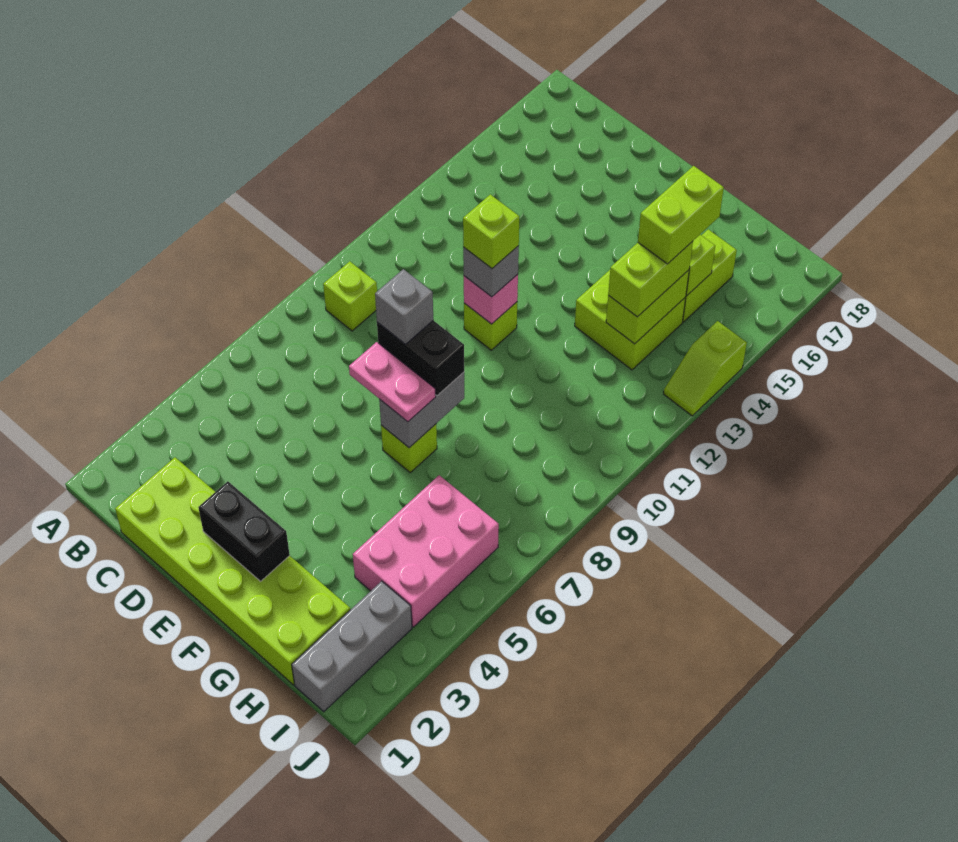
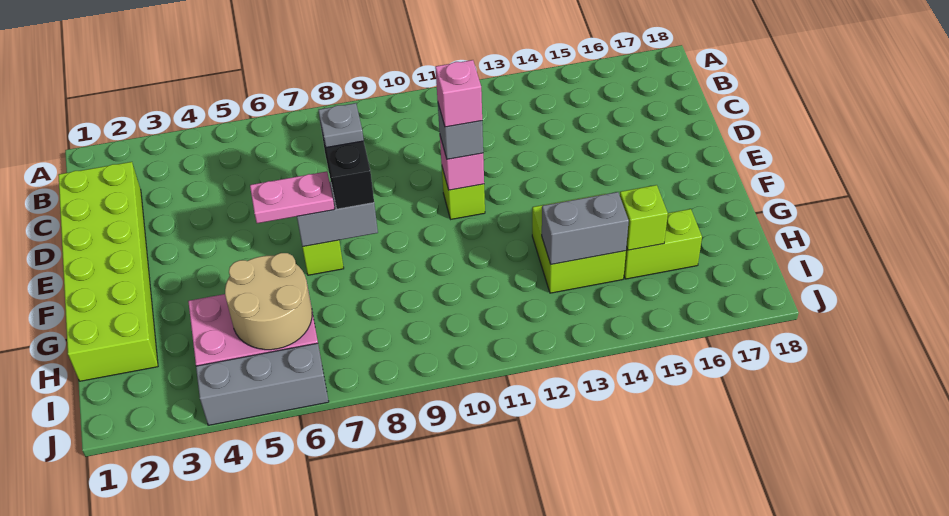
lime brick B9 level 1 -> none
black brick E2:F2 level 2 -> none
pink plate E7:F7 level 3 -> pink plate F6:F7 level 3
grey brick E8 level 4 -> grey plate E8 level 4
lime brick E11 level 4 -> pink brick E11 level 4
none -> tan round brick H5:I6 level 2
lime brick H13:H14 level 2 -> grey brick H13:H14 level 2
lime brick H13:H14 level 3 -> none
lime brick H14:H15 level 4 -> none
grey brick I1:I3 level 1 -> grey brick J4:J6 level 1
lime slope J13:J14 level 1 top 14 -> none

